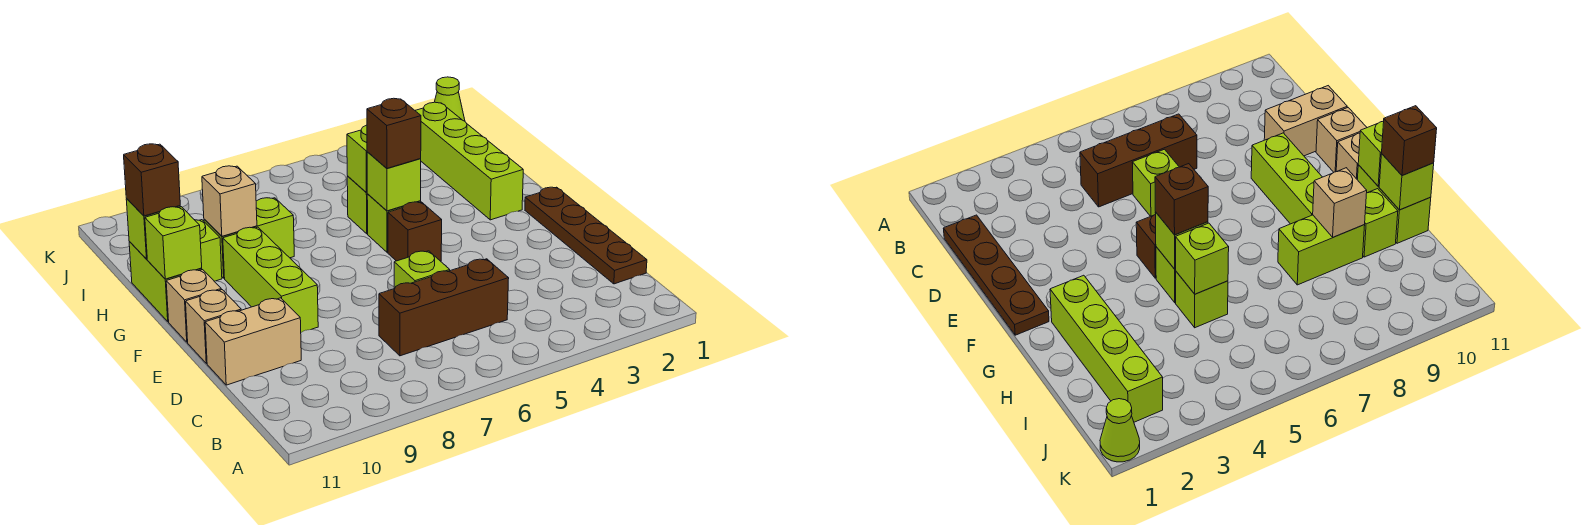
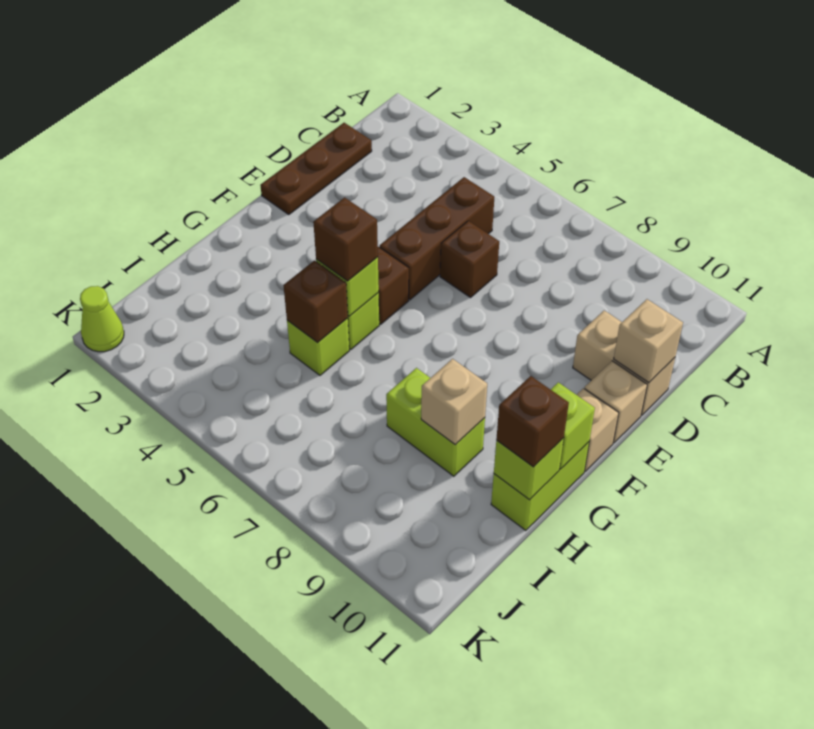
brown plate C1:F1 level 1 -> brown plate C1:E1 level 1
brown brick C5:C7 level 1 -> brown brick C5:E5 level 1
lime brick D6 level 1 -> brown brick D6 level 1
none -> tan brick D11 level 2
lime brick E9:G9 level 1 -> none
lime brick G2:J2 level 1 -> none
lime brick H5 level 2 -> brown brick H5 level 2
lime brick H10 level 1 -> none

